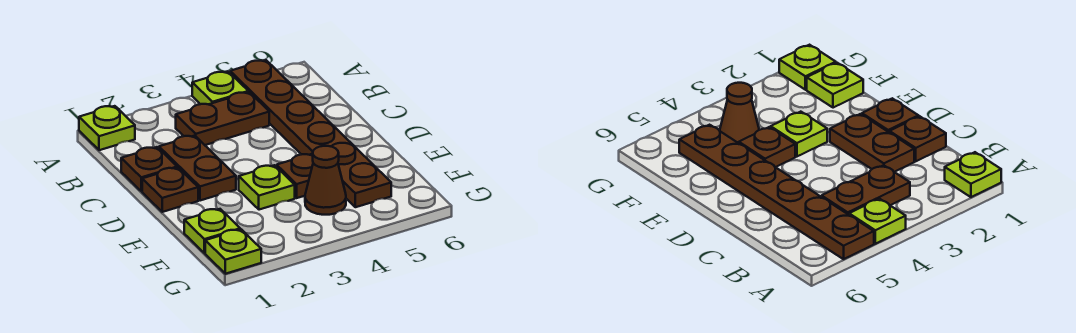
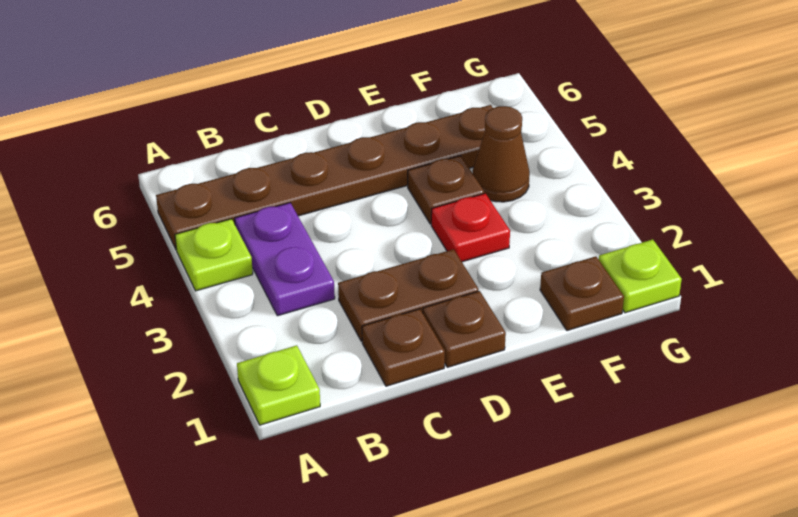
brown plate B3:B4 level 1 -> purple plate B3:B4 level 1
lime plate E3 level 1 -> red plate E3 level 1
lime plate F1 level 1 -> brown plate F1 level 1

